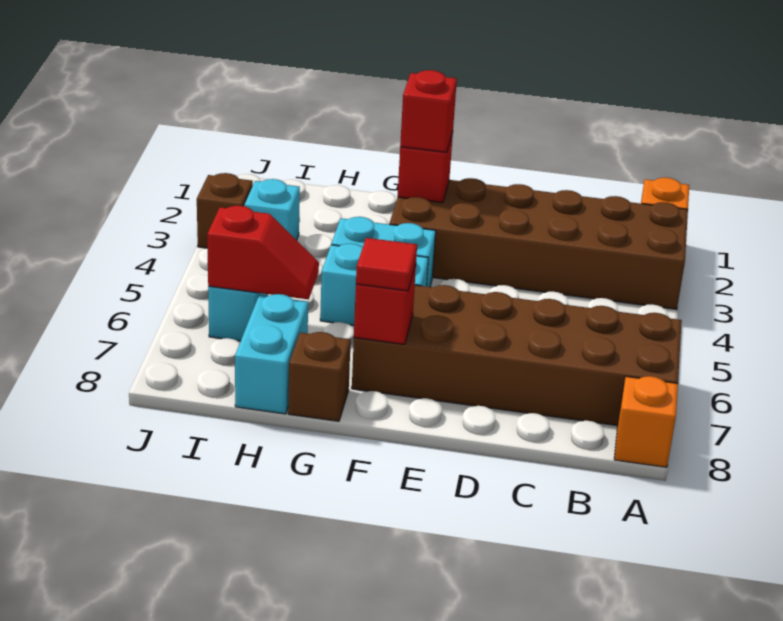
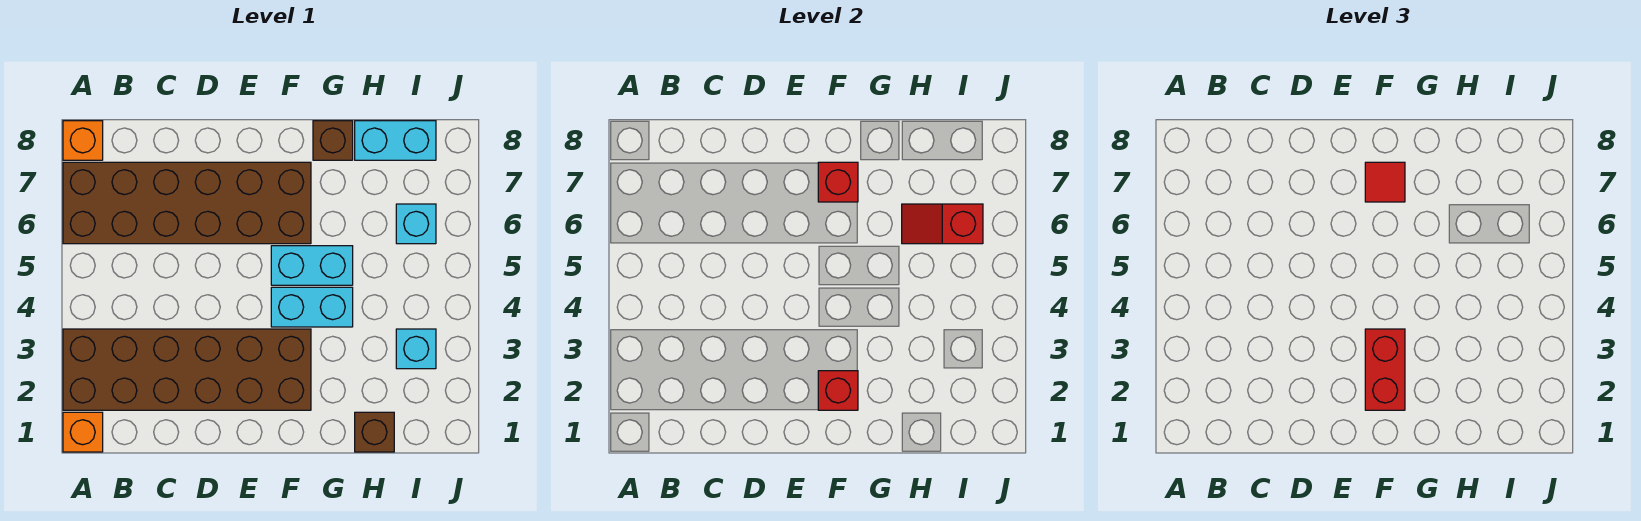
red brick F2 level 3 -> red brick F2:F3 level 3
cyan brick H7:H8 level 1 -> cyan brick H8:I8 level 1
brown brick J3 level 1 -> brown brick H1 level 1

